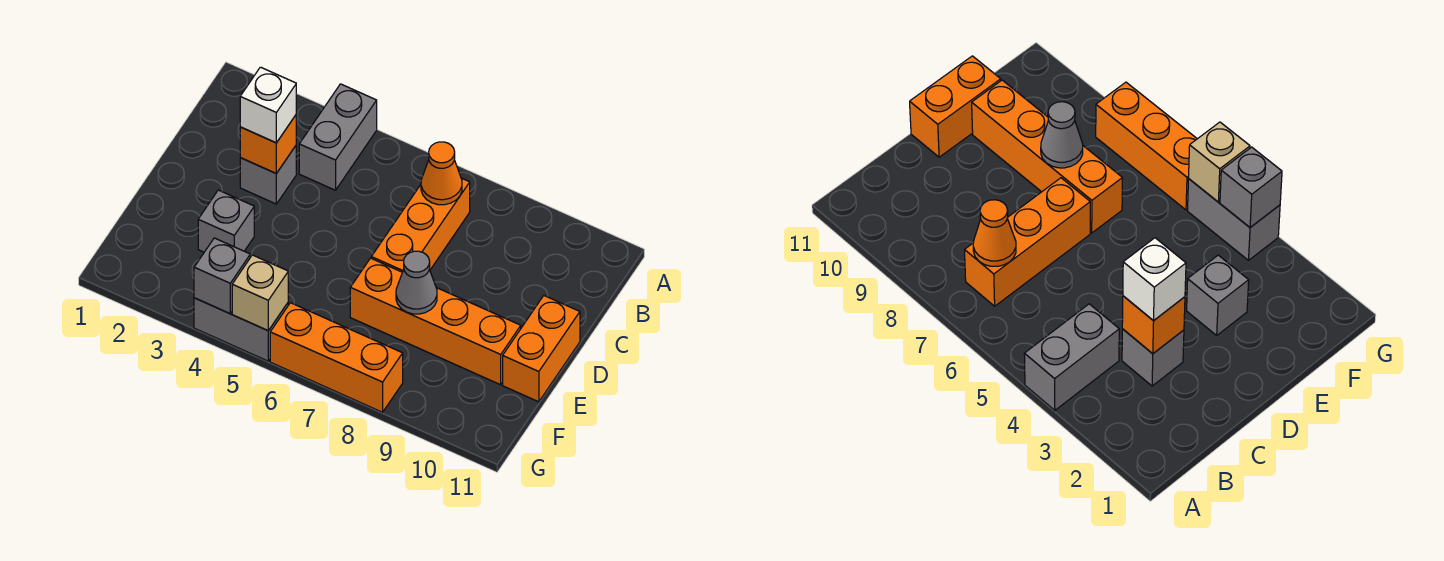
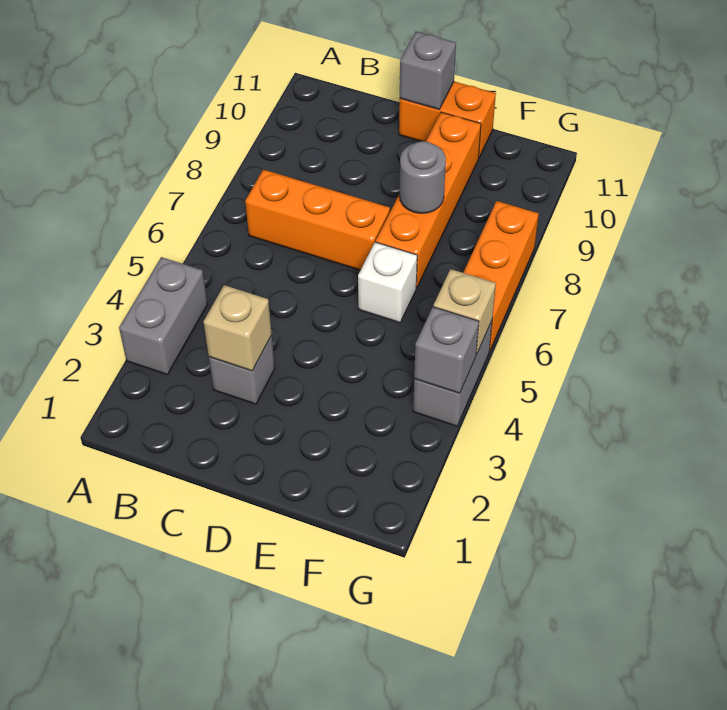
grey brick A4:B4 level 1 -> grey brick A3:A4 level 1
orange cone B7 level 2 -> none
orange brick C3 level 2 -> tan brick C3 level 2
white brick C3 level 3 -> white brick E6 level 1
grey brick E3 level 1 -> grey brick D11 level 2
grey cone E8 level 2 -> grey round brick E8 level 2

